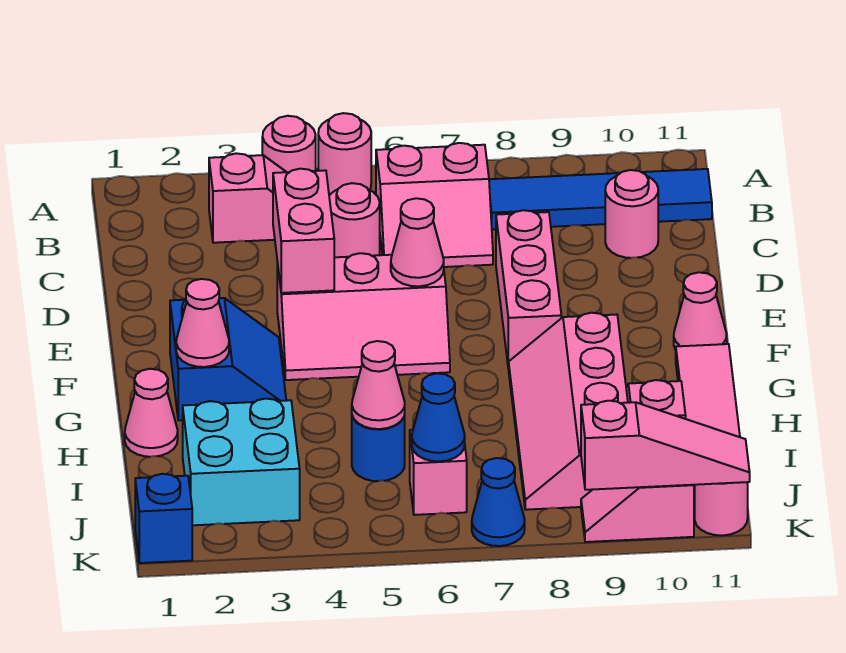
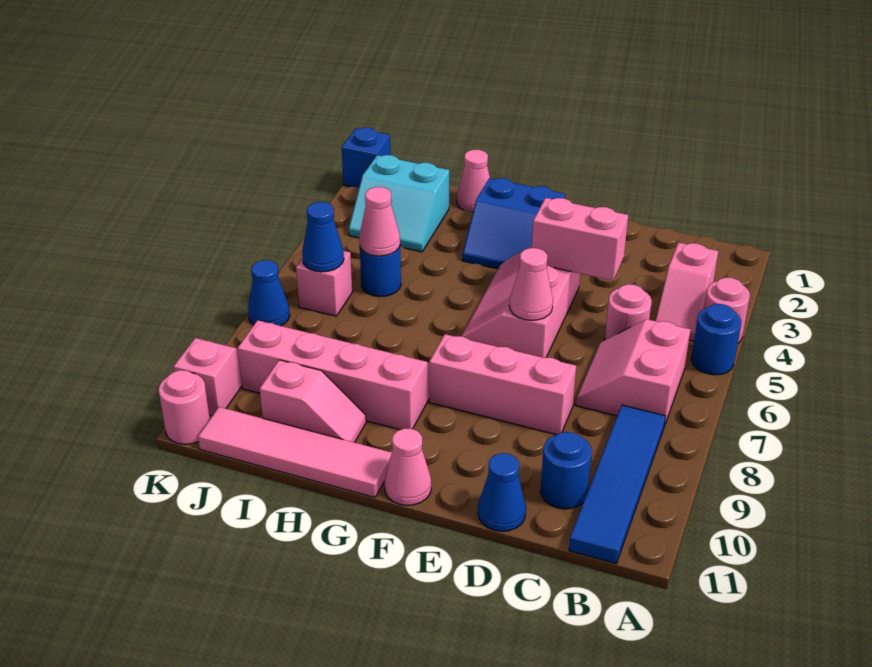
pink round brick A5 level 1 -> blue round brick A5 level 1
pink round brick C10 level 1 -> blue round brick C10 level 1
none -> blue cone D11 level 1
pink cone G2 level 2 -> none
cyan brick I2:J3 level 1 -> cyan slope I2:J3 level 1 top 2
pink slope K9:K11 level 2 top 9 -> none

